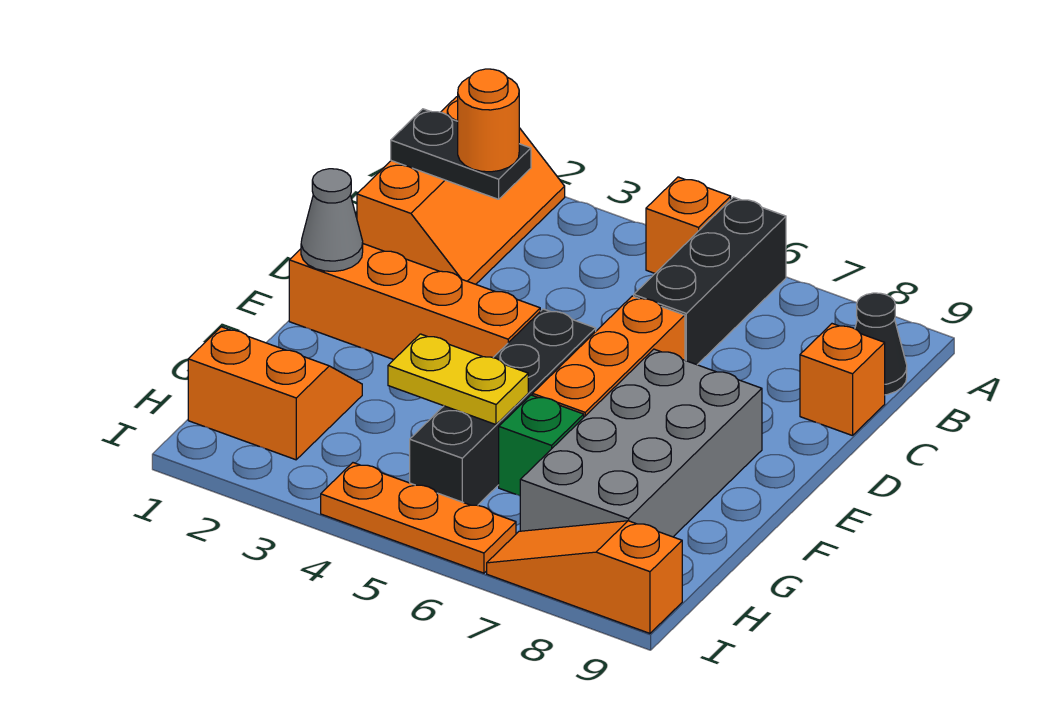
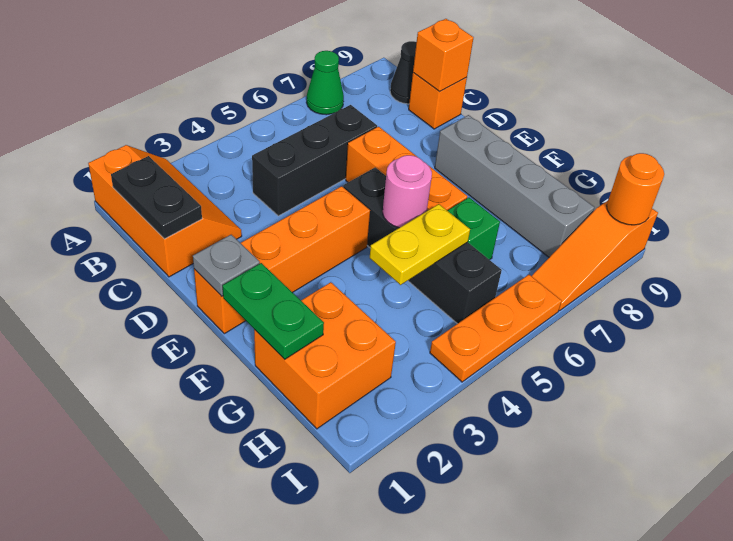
orange brick A5 level 1 -> orange brick C9 level 2
black brick A6:C6 level 1 -> black brick C4:C6 level 1
none -> green cone A7 level 1
black plate B1:B2 level 2 -> black plate B1:C1 level 2
orange round brick B2 level 3 -> orange round brick I9 level 2
grey cone E1 level 2 -> grey plate E1 level 2
grey brick E7:H8 level 1 -> grey brick E8:H8 level 1
none -> green plate F1:G1 level 2
none -> pink round brick F5 level 2
orange slope G1:H2 level 1 top H -> orange brick G1:H2 level 1

